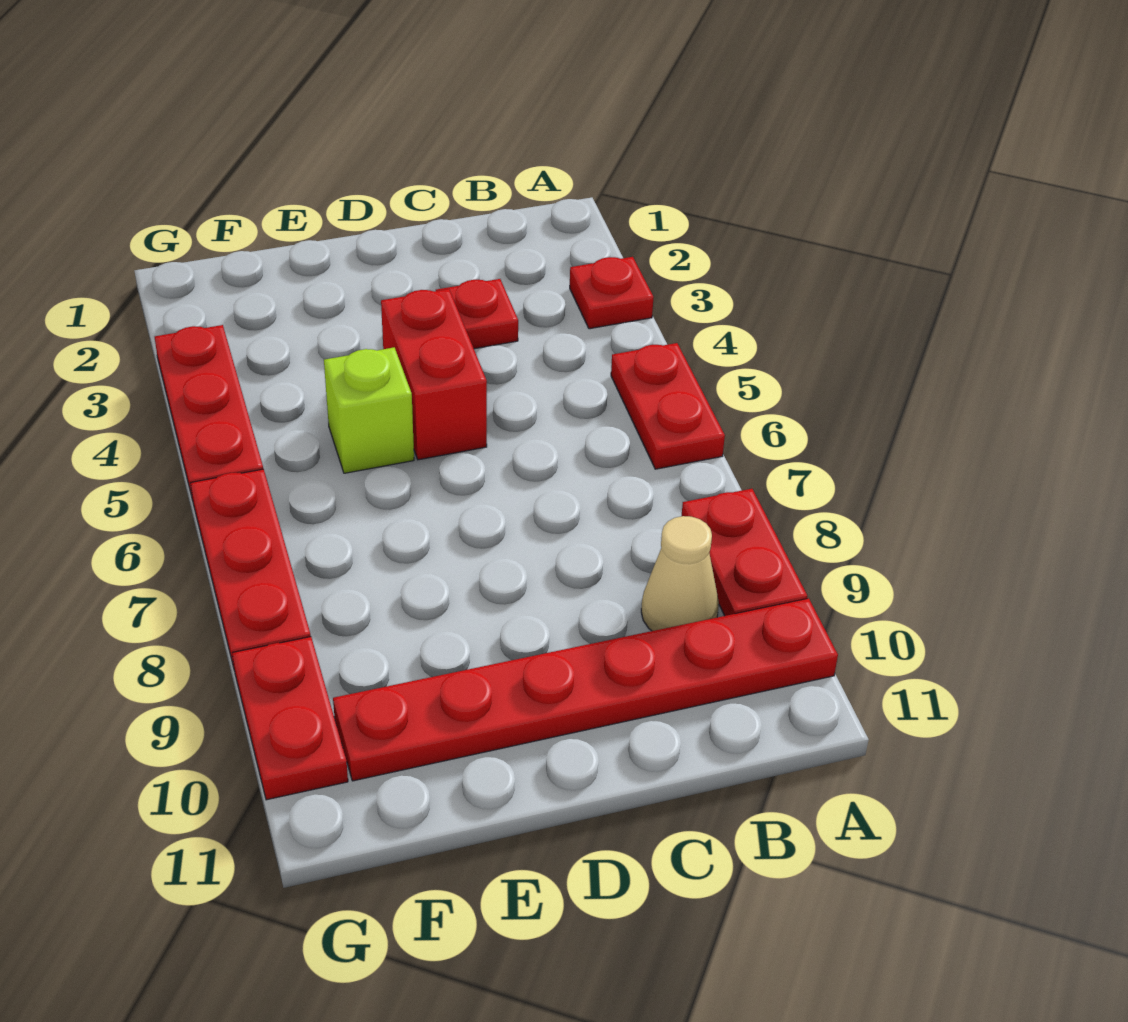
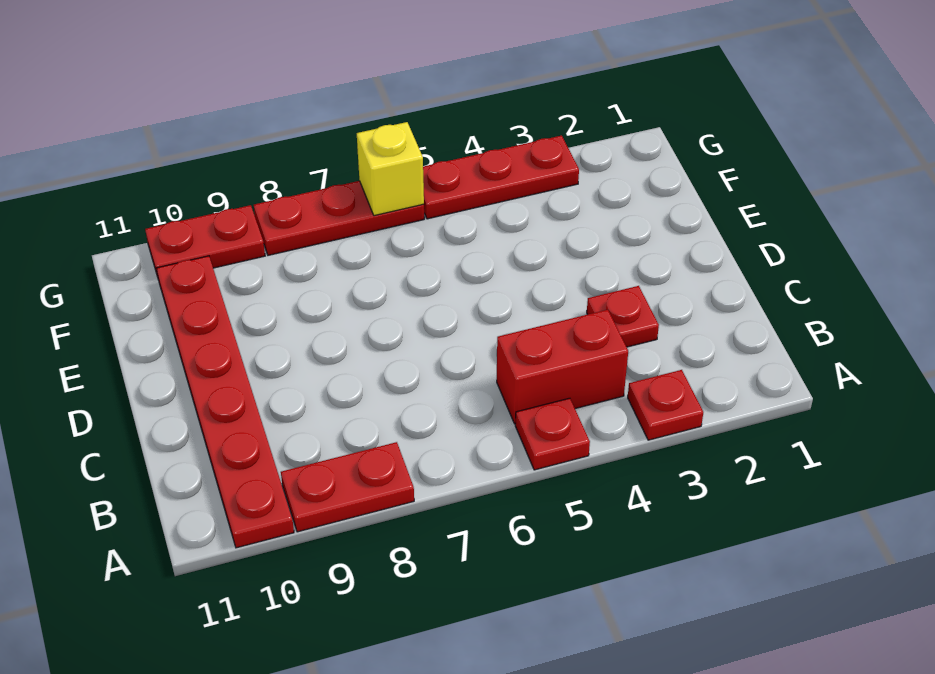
red plate A5:A6 level 1 -> red plate A5 level 1
tan cone B9 level 1 -> none
red brick D4:D5 level 1 -> red brick B4:B5 level 1
lime brick E5 level 1 -> none
none -> yellow brick G6 level 2

